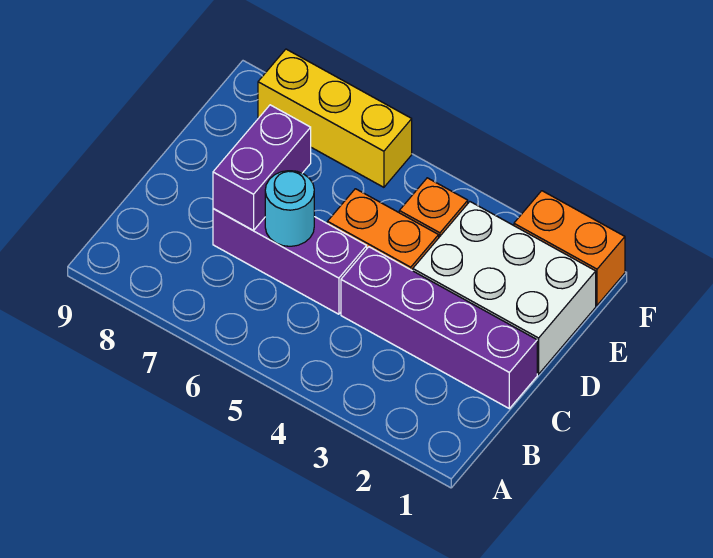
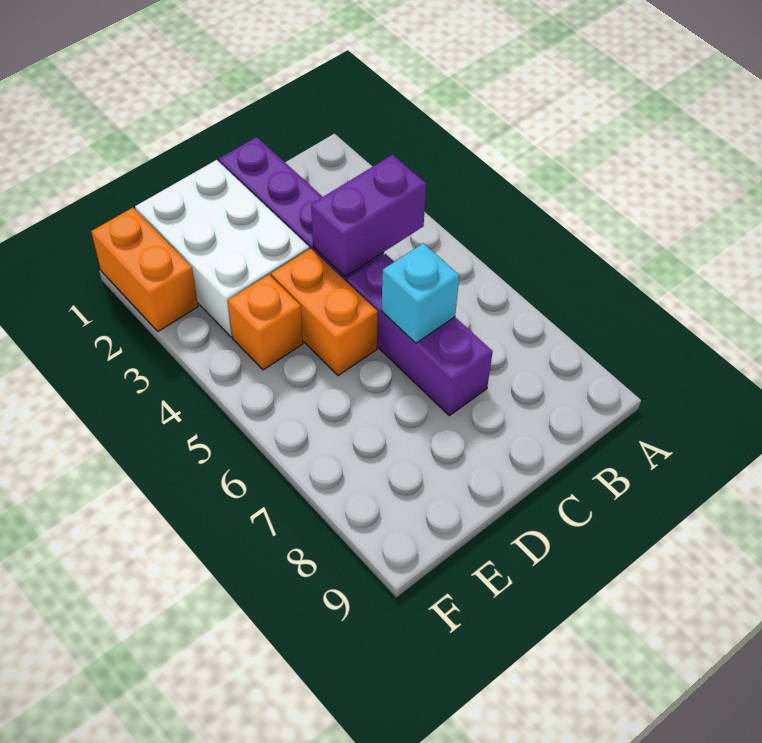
cyan round brick C6 level 2 -> cyan brick C6 level 2
purple brick C7:D7 level 2 -> purple brick B4:C4 level 2
yellow brick F6:F8 level 1 -> none

